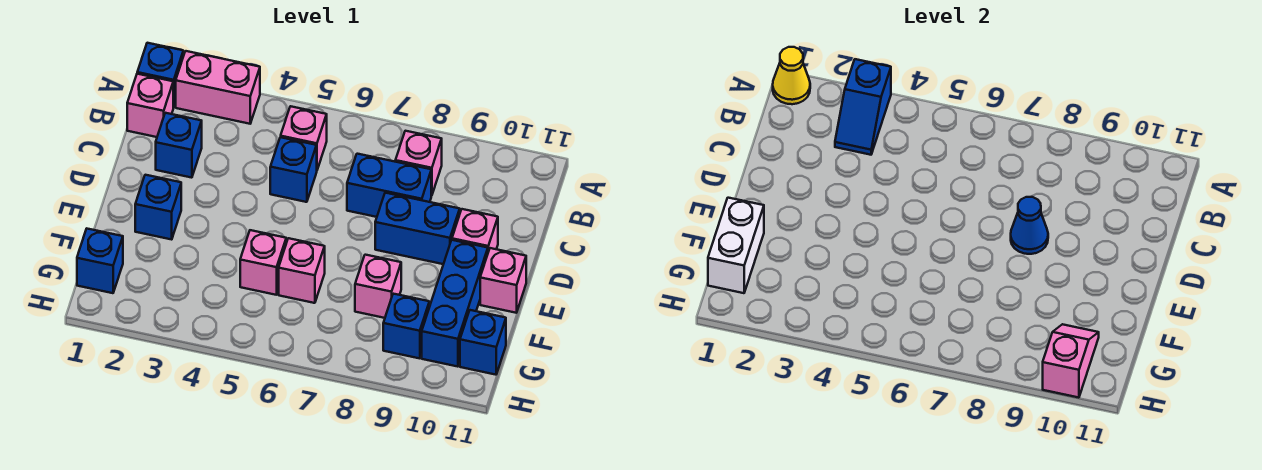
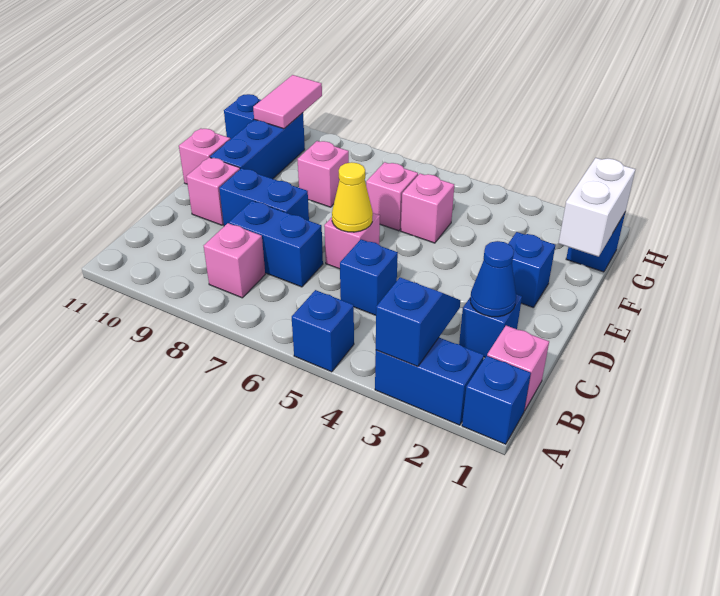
yellow cone A1 level 2 -> yellow cone D6 level 2
pink brick A2:A3 level 1 -> blue brick A2:A3 level 1
pink brick B5 level 1 -> pink brick D6 level 1
blue cone D8 level 2 -> blue cone C2 level 2
blue brick G9 level 1 -> blue brick A5 level 1
pink slope G10:H10 level 2 top H -> pink tile G10:H10 level 2

